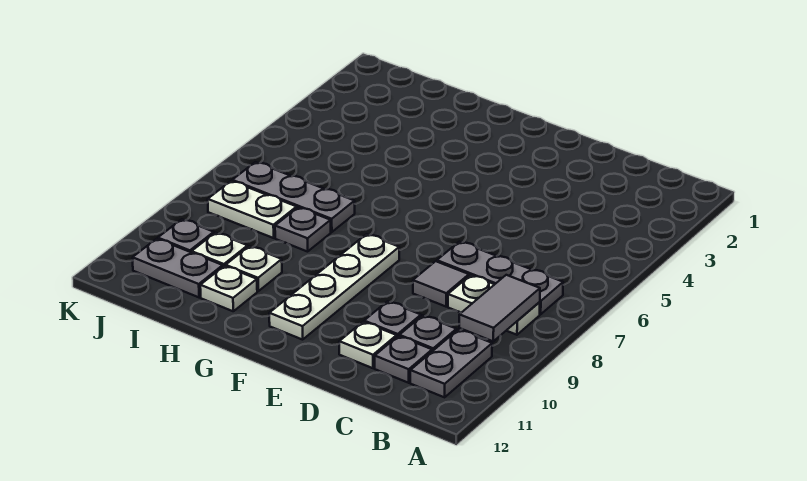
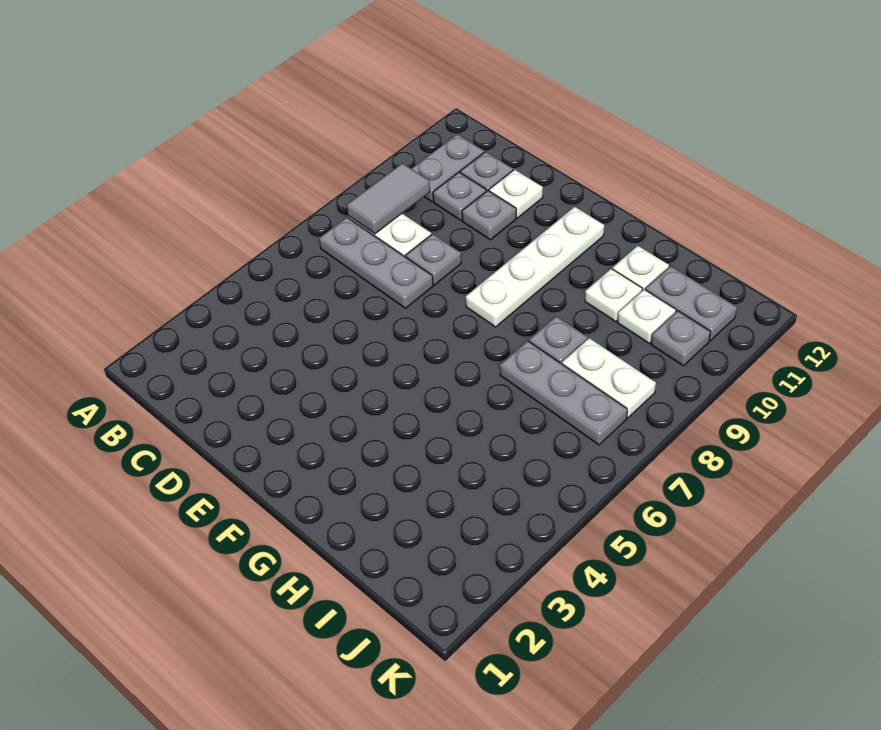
grey tile D8 level 1 -> grey plate D8 level 1

